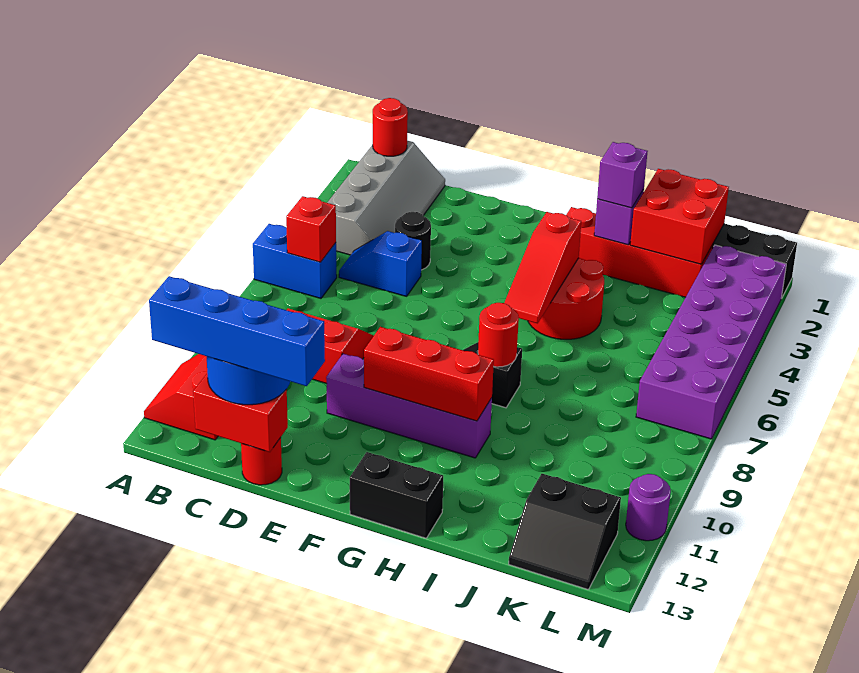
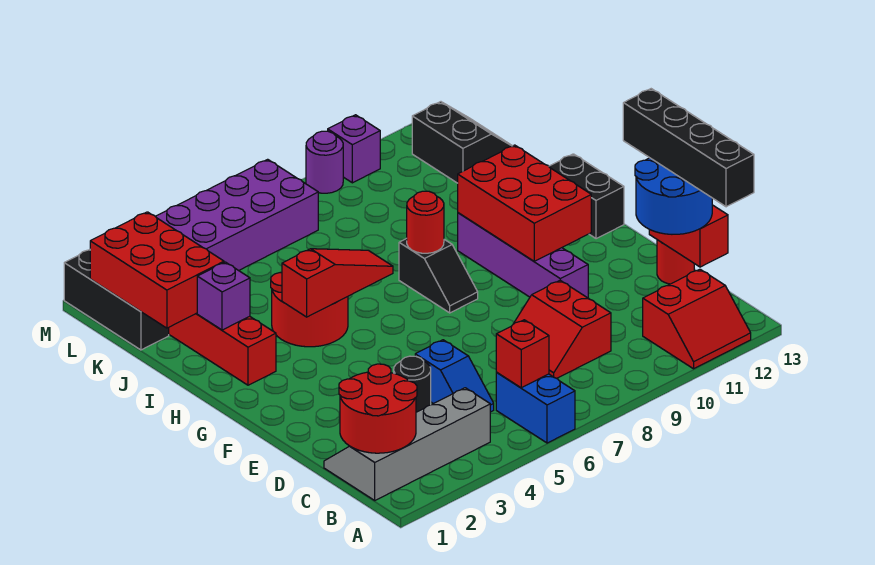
red round brick B1 level 2 -> red round brick B1:C2 level 2
blue brick B13:E13 level 4 -> black brick B13:E13 level 4
red brick F10:H10 level 2 -> red brick F10:H11 level 2
purple brick I2 level 3 -> purple brick M10 level 1
red brick J1:K2 level 2 -> red brick J1:L2 level 2
purple round brick M11 level 1 -> purple round brick M9 level 1

